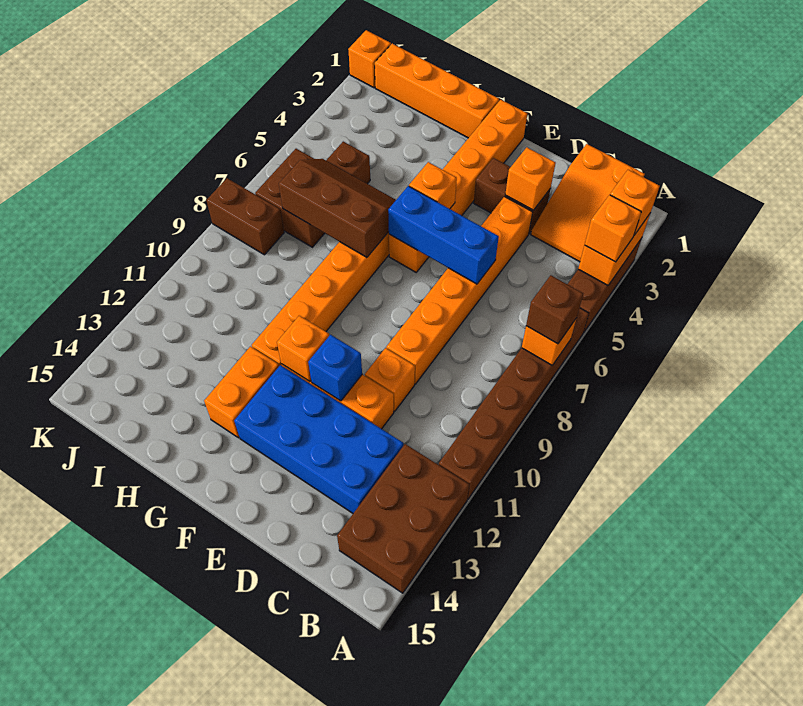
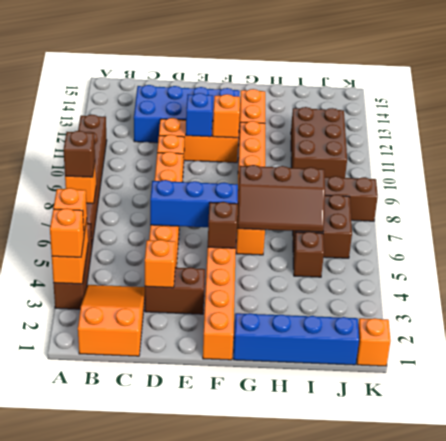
brown brick A12:B14 level 1 -> brown brick I10:J12 level 1
orange brick F5 level 2 -> brown brick F5 level 2
orange brick G1:J1 level 1 -> blue brick G1:J1 level 1

